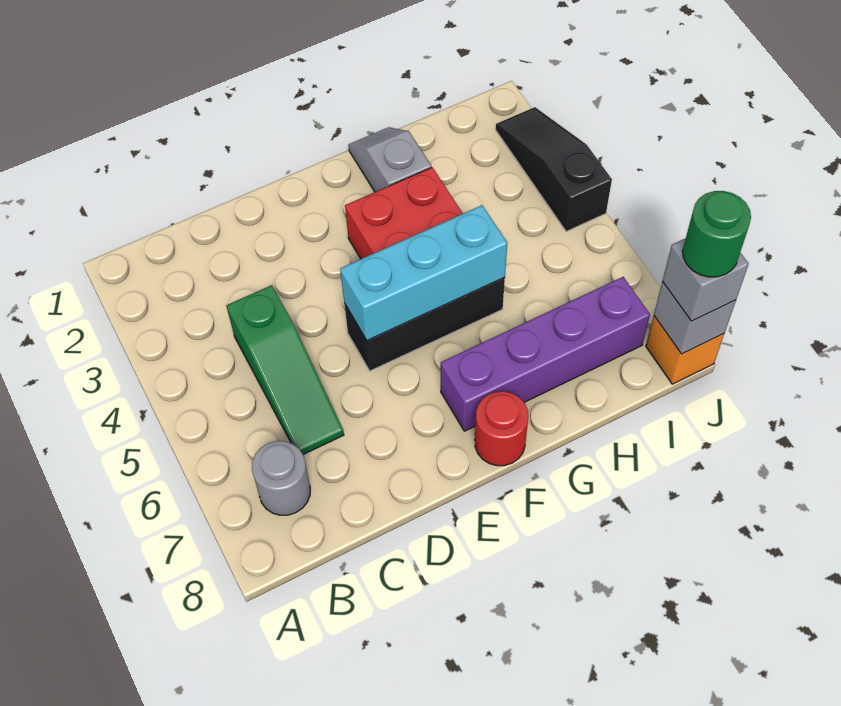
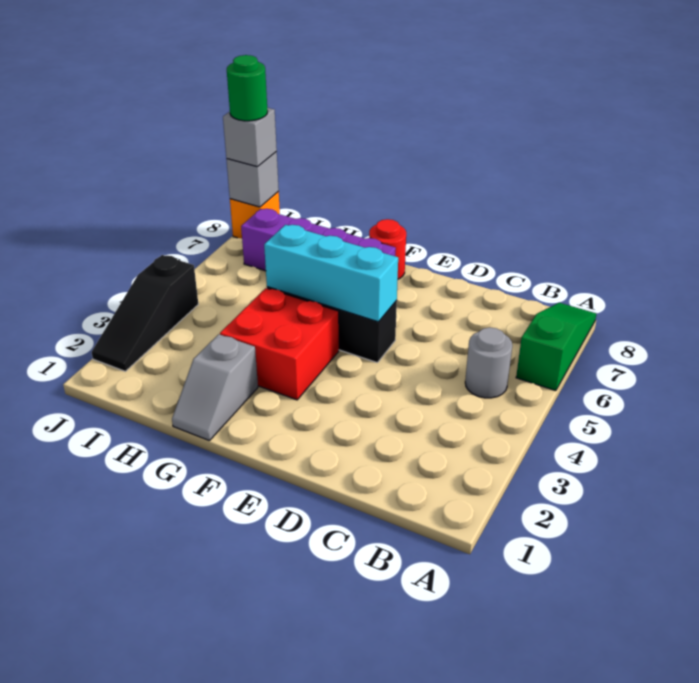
grey round brick B7 level 1 -> grey round brick B5 level 1
green slope C4:C6 level 1 top 4 -> green slope A6:A8 level 1 top 6

